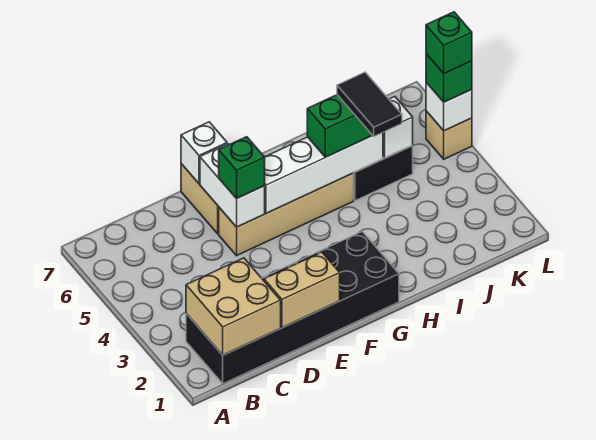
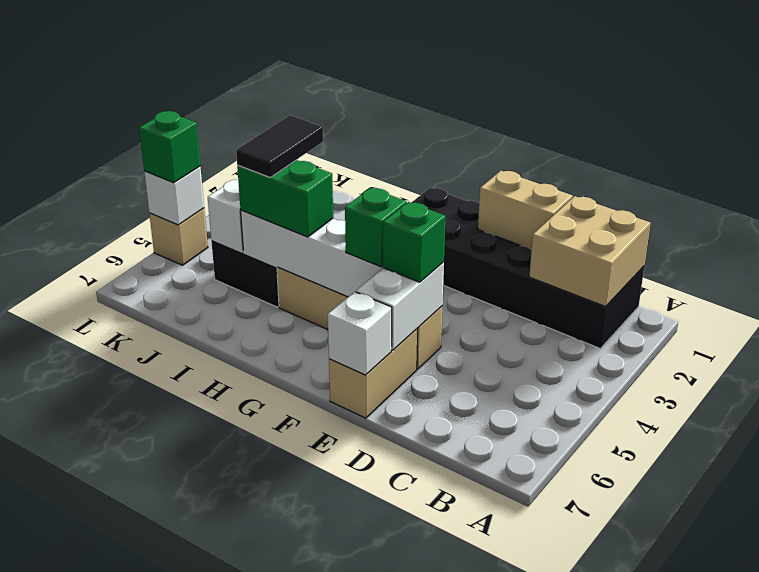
green brick L5 level 4 -> green brick F5 level 3

